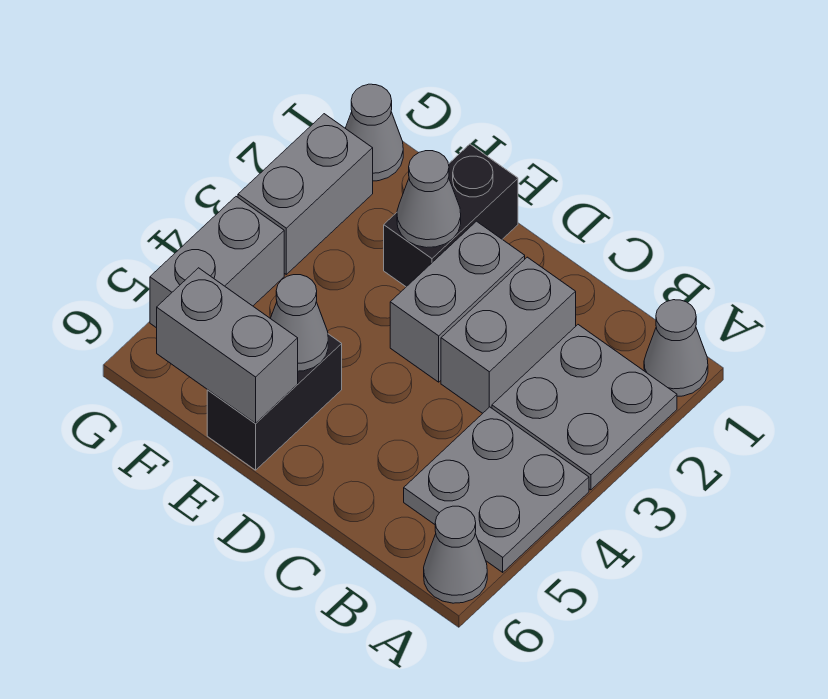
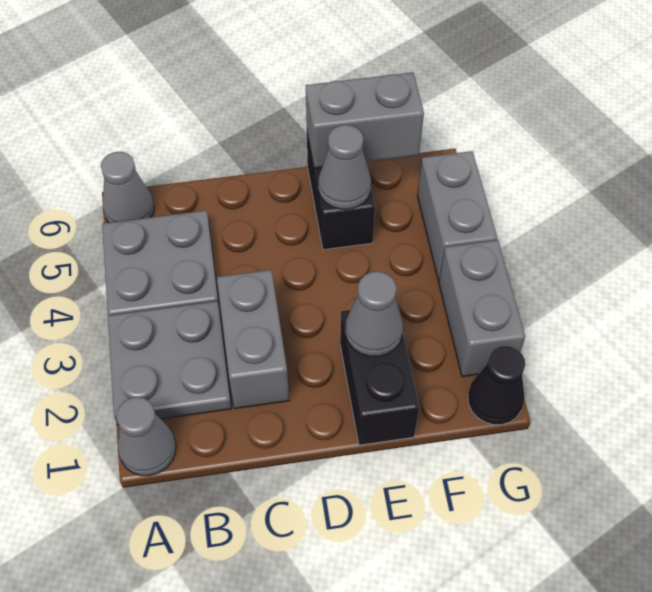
grey brick D2:D3 level 1 -> none
grey cone G1 level 1 -> black cone G1 level 1

